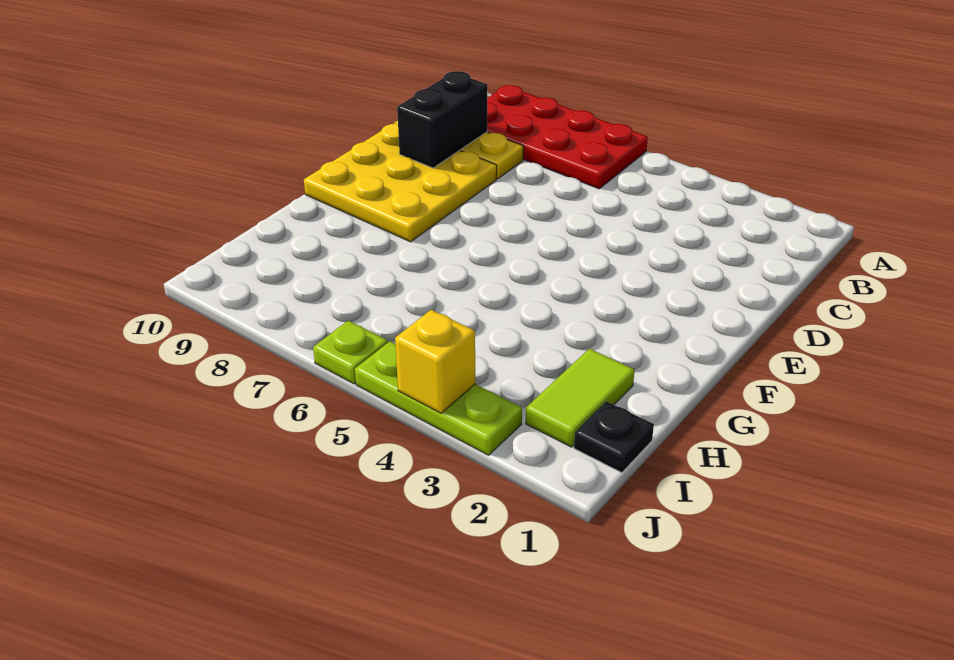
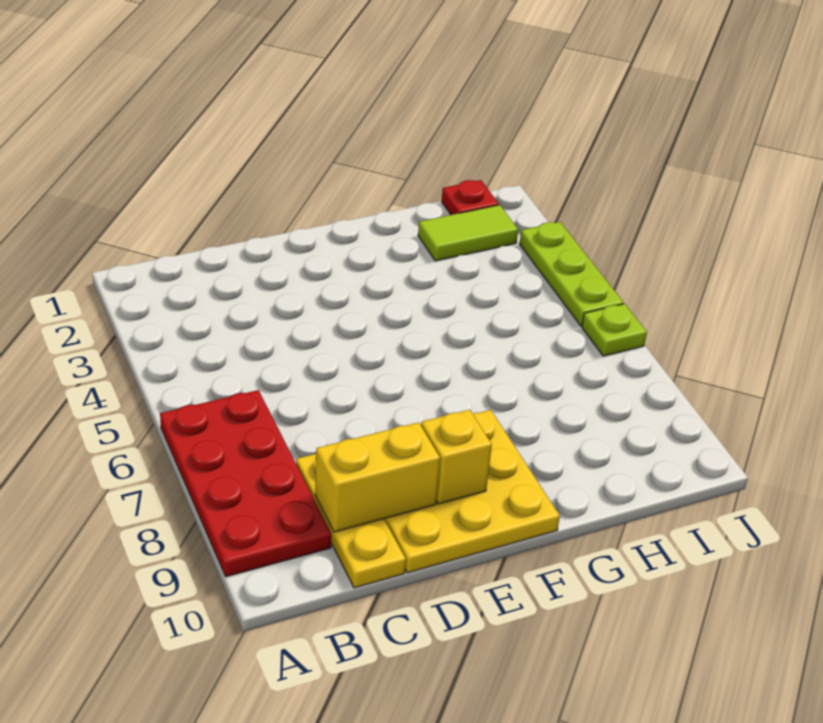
black brick C9:D9 level 2 -> yellow brick C9:D9 level 2
black plate I1 level 1 -> red plate I1 level 1
yellow brick J4 level 2 -> yellow brick E9 level 2

